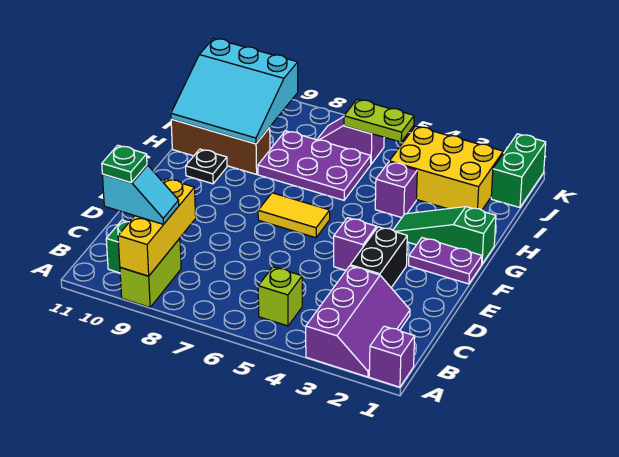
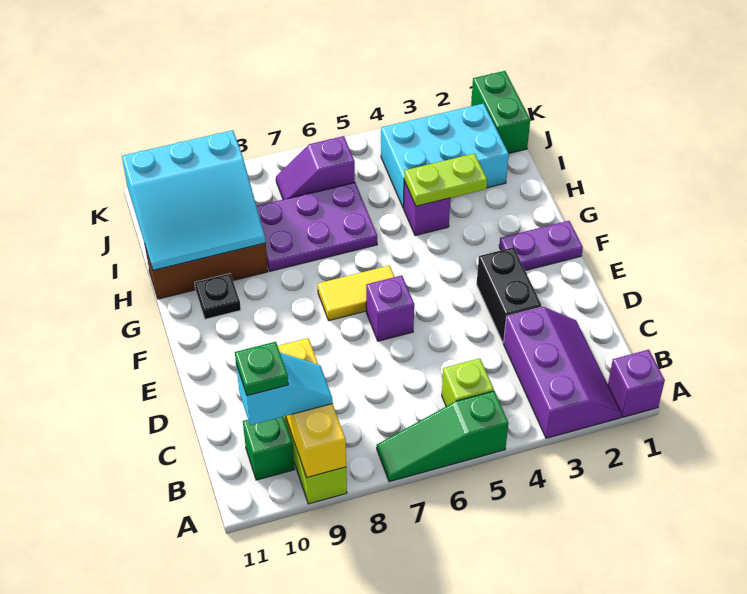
purple brick E4 level 1 -> purple brick E6 level 1
green slope G1:G3 level 1 top 1 -> green slope A5:A7 level 1 top 5
yellow brick I2:J4 level 1 -> cyan brick I2:J4 level 1
lime plate J5:J6 level 2 -> lime plate H3:H4 level 2

